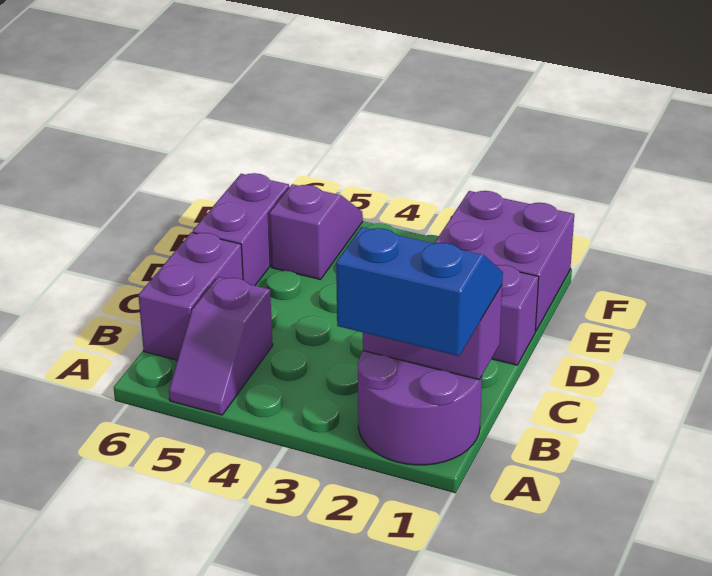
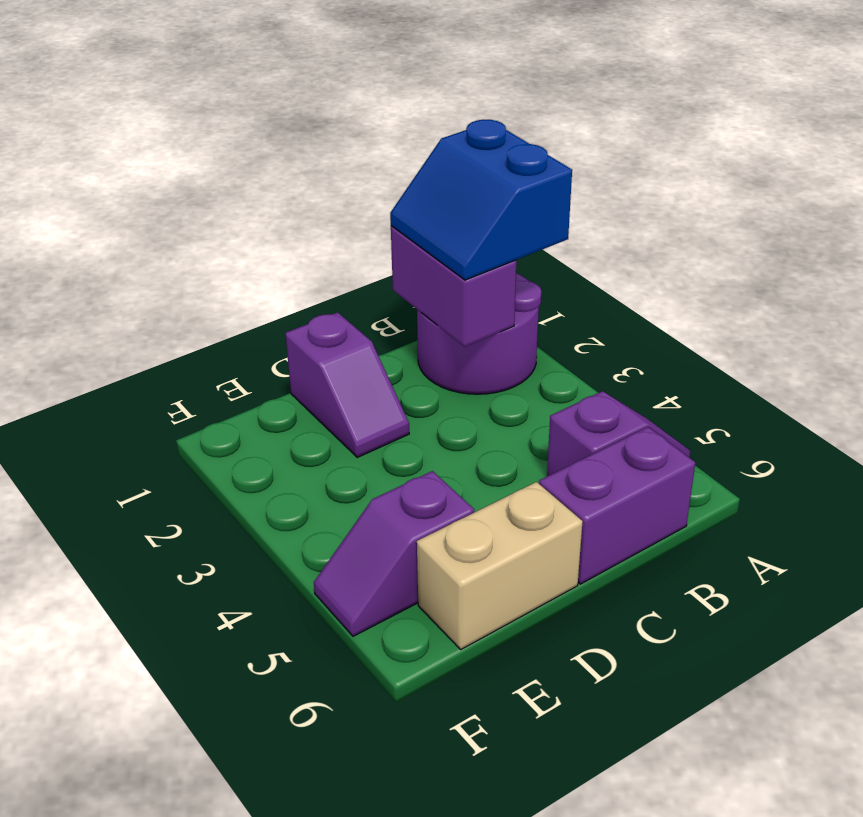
purple brick D6:E6 level 1 -> tan brick D6:E6 level 1
purple brick E1:F2 level 1 -> none

